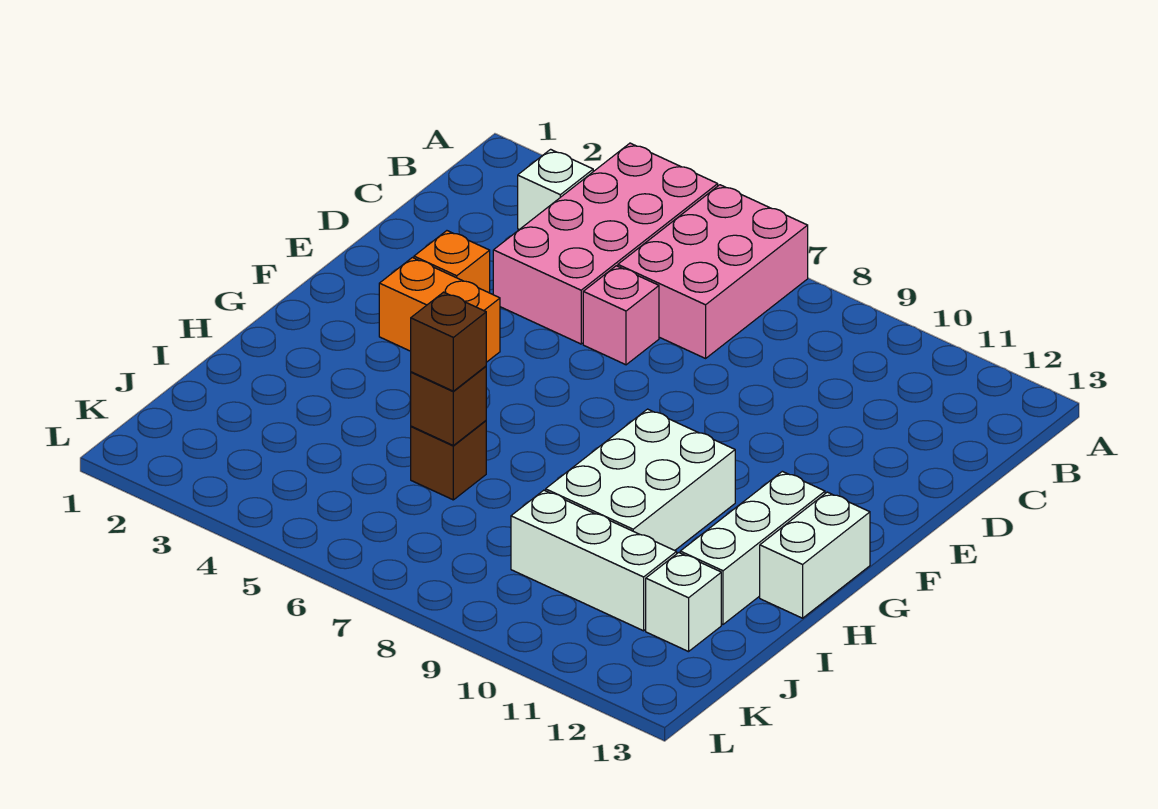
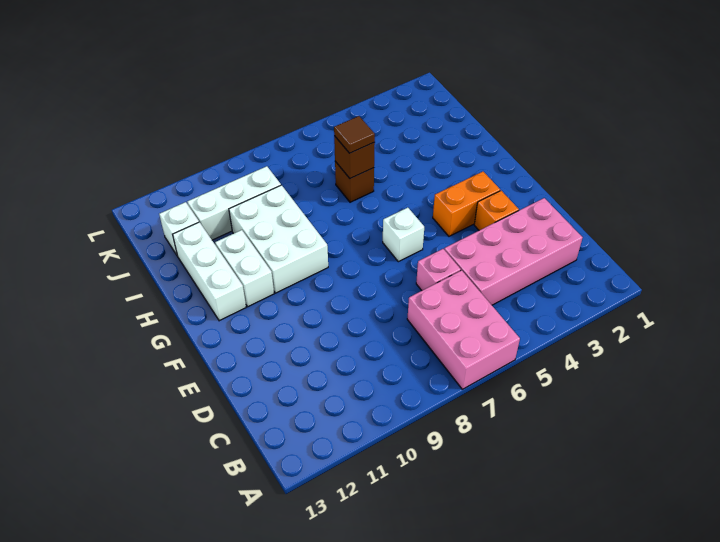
pink brick A4:D5 level 1 -> pink brick C2:D5 level 1
white brick B3 level 1 -> white brick F6 level 1
white brick G13:H13 level 1 -> white brick G11:H11 level 1
brown brick I6 level 3 -> brown tile I6 level 3

